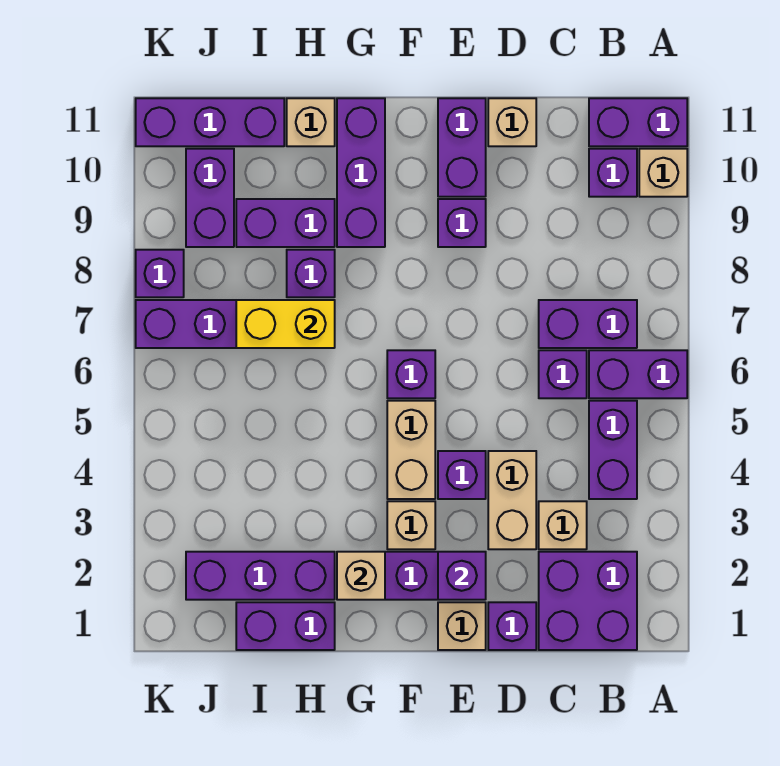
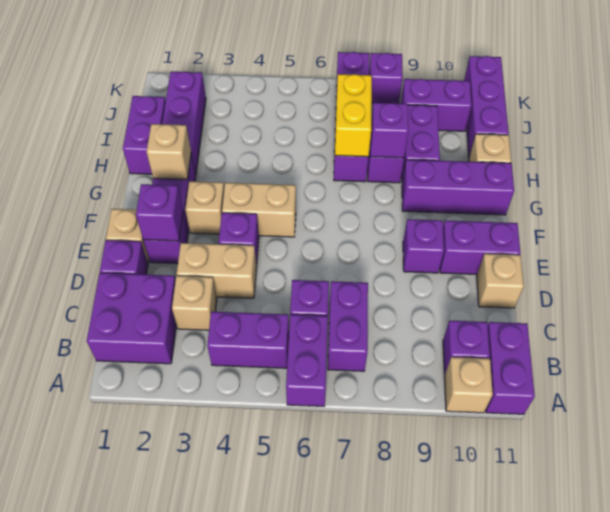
purple brick F6 level 1 -> purple brick H8 level 2

